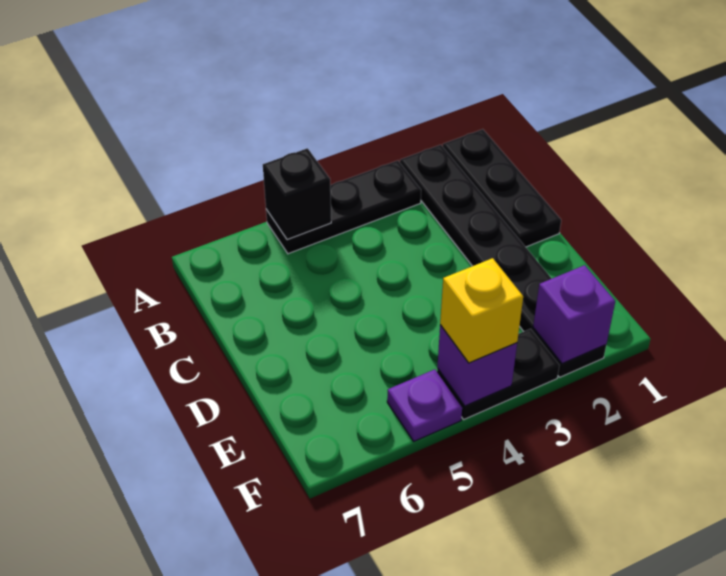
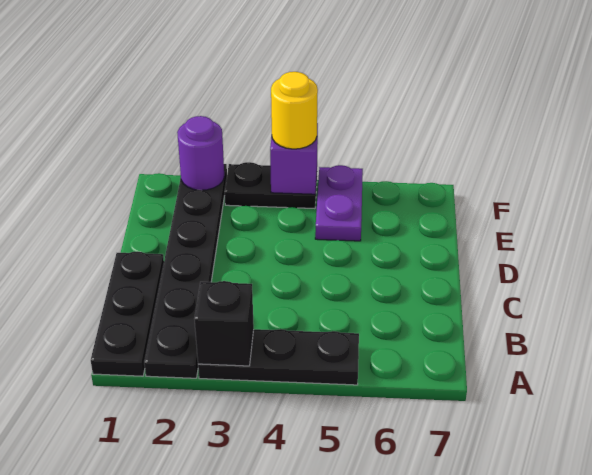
black brick A5 level 2 -> black brick A3 level 2
purple brick F2 level 2 -> purple round brick F2 level 2
yellow brick F4 level 3 -> yellow round brick F4 level 3
purple plate F5 level 1 -> purple plate E5:F5 level 1

